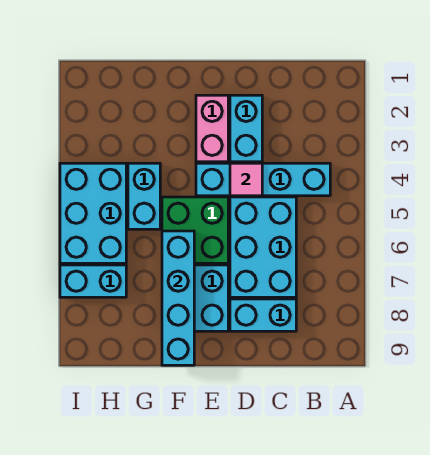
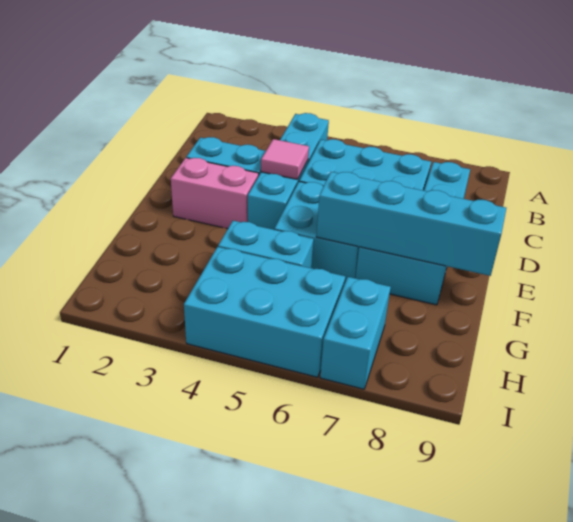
green brick E5:F6 level 1 -> cyan brick E5:F6 level 1

